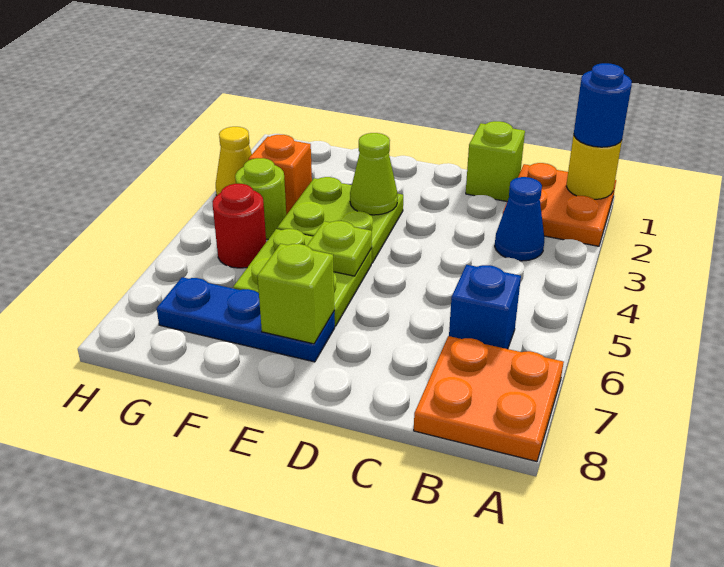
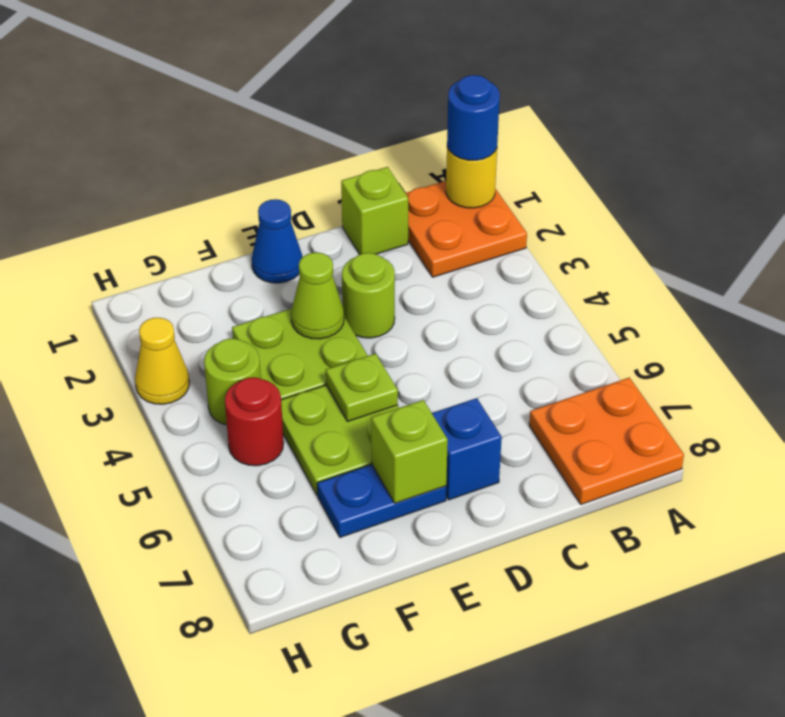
blue cone B3 level 1 -> blue cone E1 level 1
blue brick B6 level 1 -> blue brick D7 level 1
none -> lime round brick D3 level 1
blue plate E7:G7 level 1 -> blue plate E7:F7 level 1
orange brick G3 level 1 -> none

